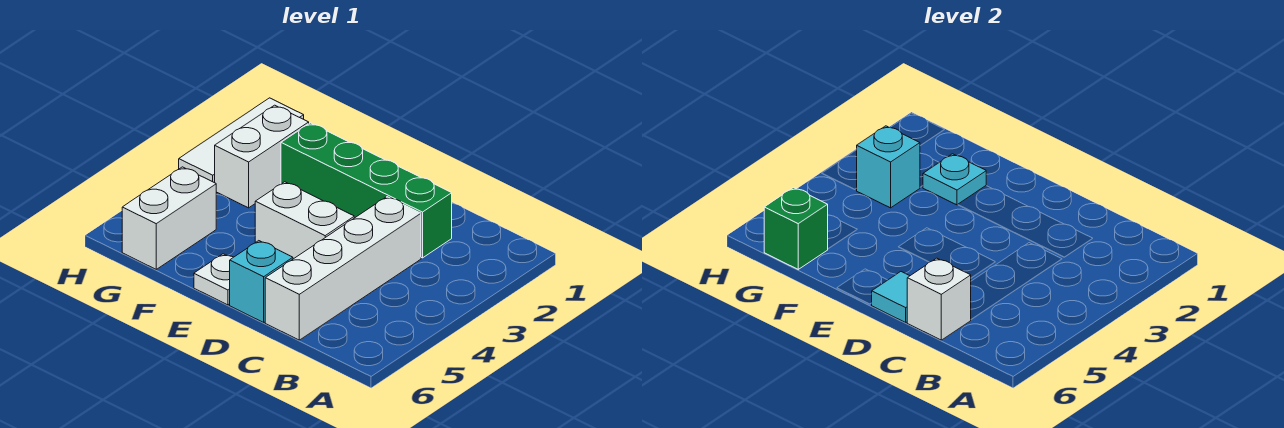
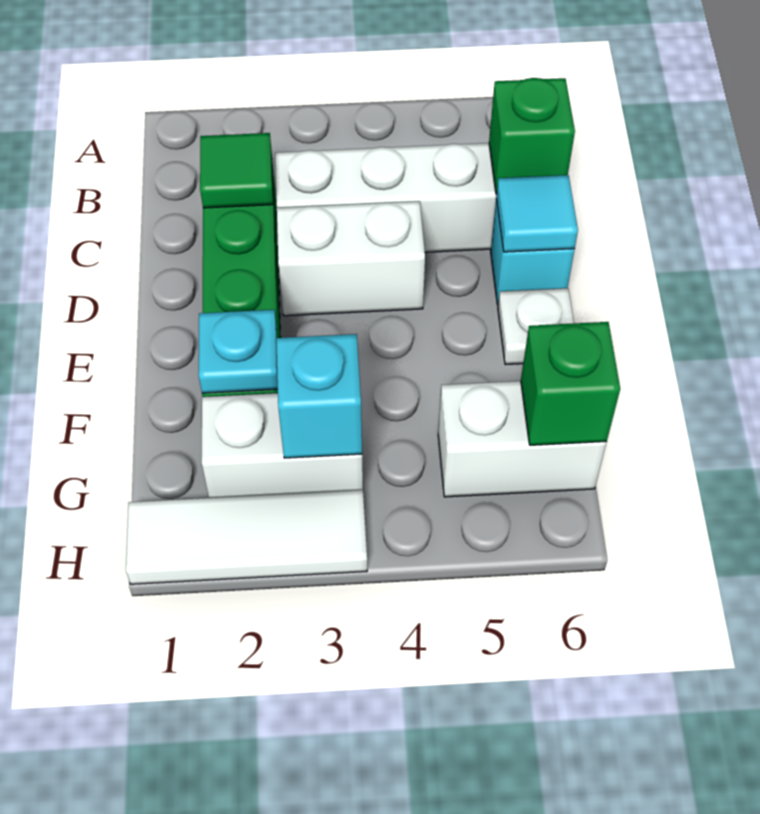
none -> green tile C2 level 2
white brick C6 level 2 -> green brick C6 level 2
white brick D4:E4 level 1 -> white brick D3:D4 level 1

